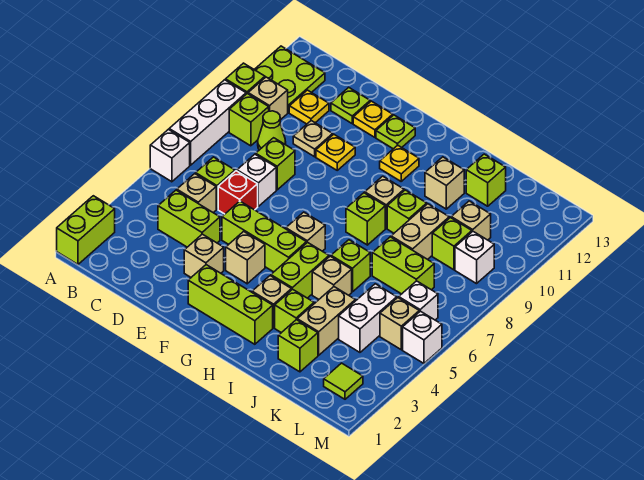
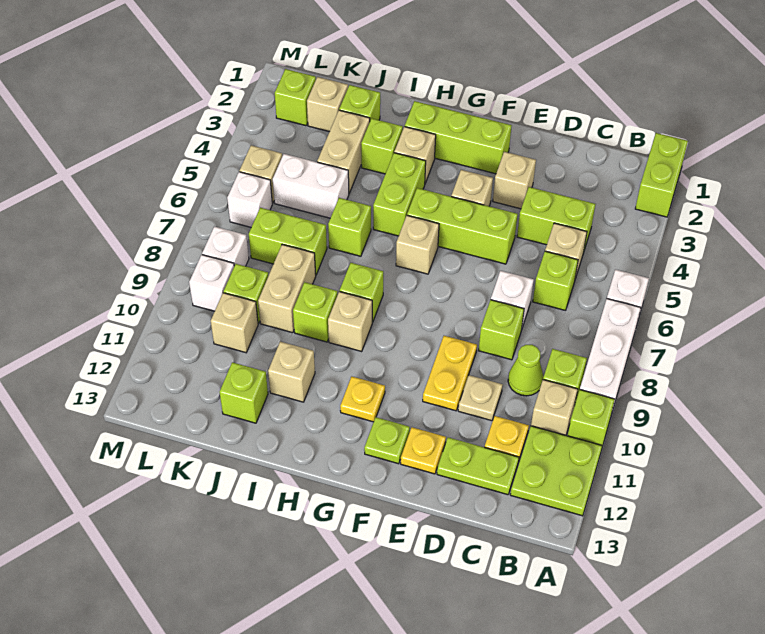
red brick D6 level 1 -> none
lime plate D12 level 1 -> lime plate C12:D12 level 1
yellow plate E10 level 1 -> yellow plate E9:E10 level 1
tan brick I5 level 1 -> tan brick K2 level 1
white brick K4:K5 level 1 -> white brick J5:K5 level 1
lime tile L2 level 1 -> lime brick L2 level 1
white brick M5 level 1 -> white brick L8 level 1

